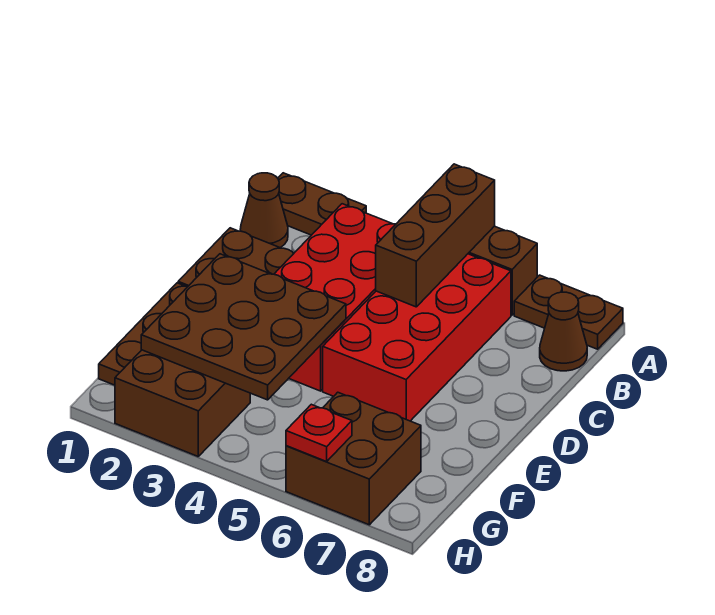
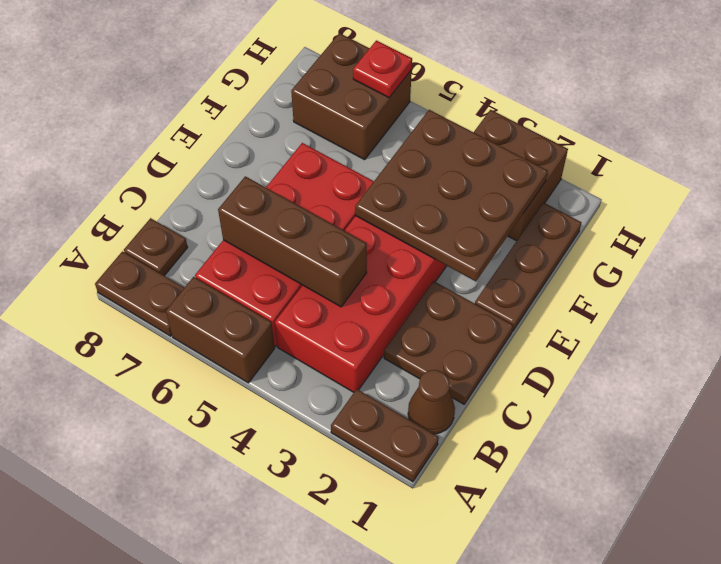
brown brick A5:C5 level 2 -> brown brick C4:C6 level 2
brown cone B8 level 1 -> brown plate B8 level 1

